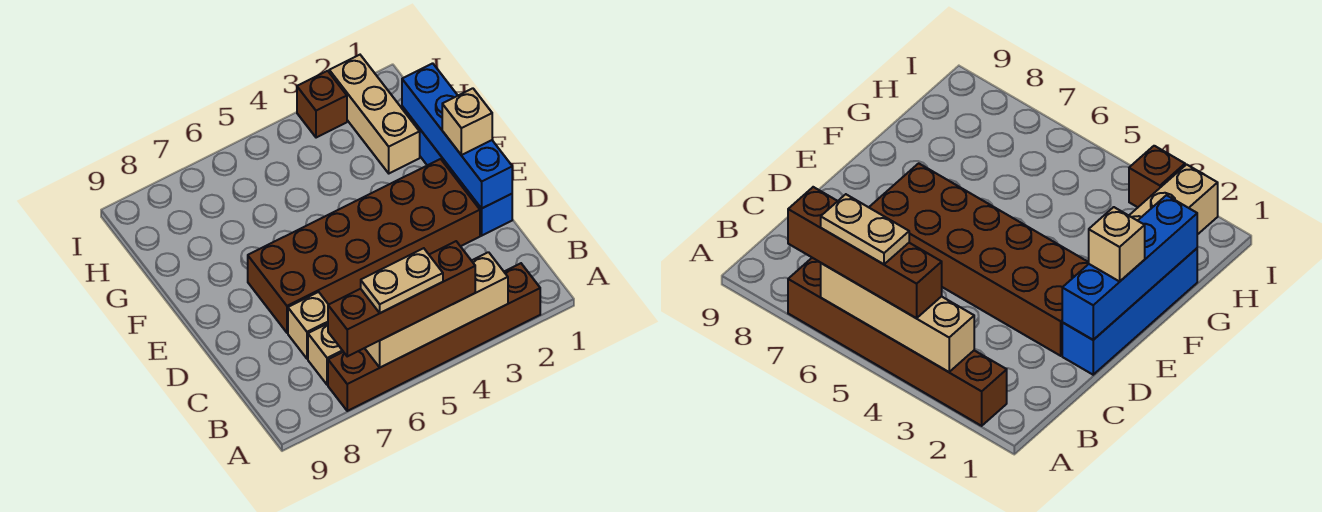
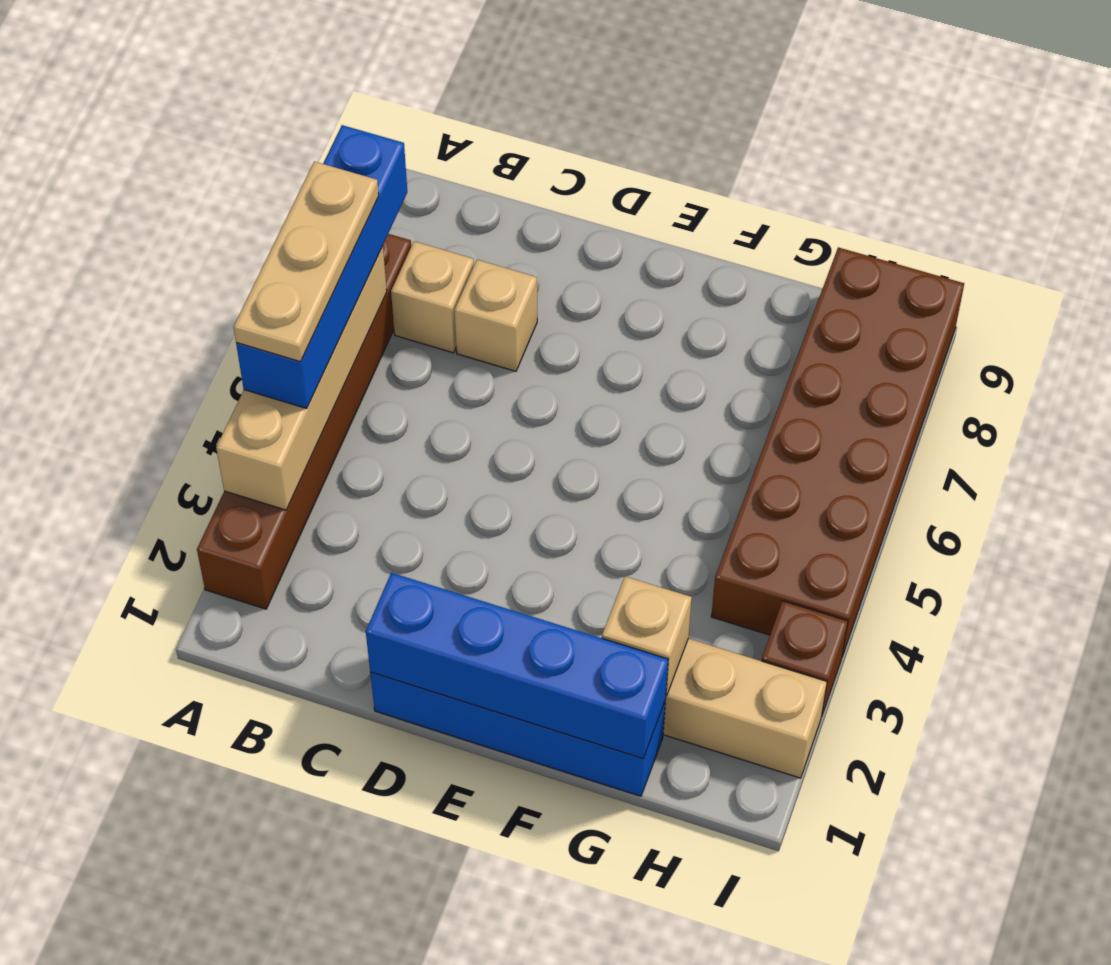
brown brick A4:A7 level 3 -> blue brick A4:A7 level 3
tan plate A5:A6 level 4 -> tan plate A4:A6 level 4
brown brick D2:E7 level 1 -> brown brick H4:I9 level 1
tan brick E1 level 3 -> tan brick G2 level 2

